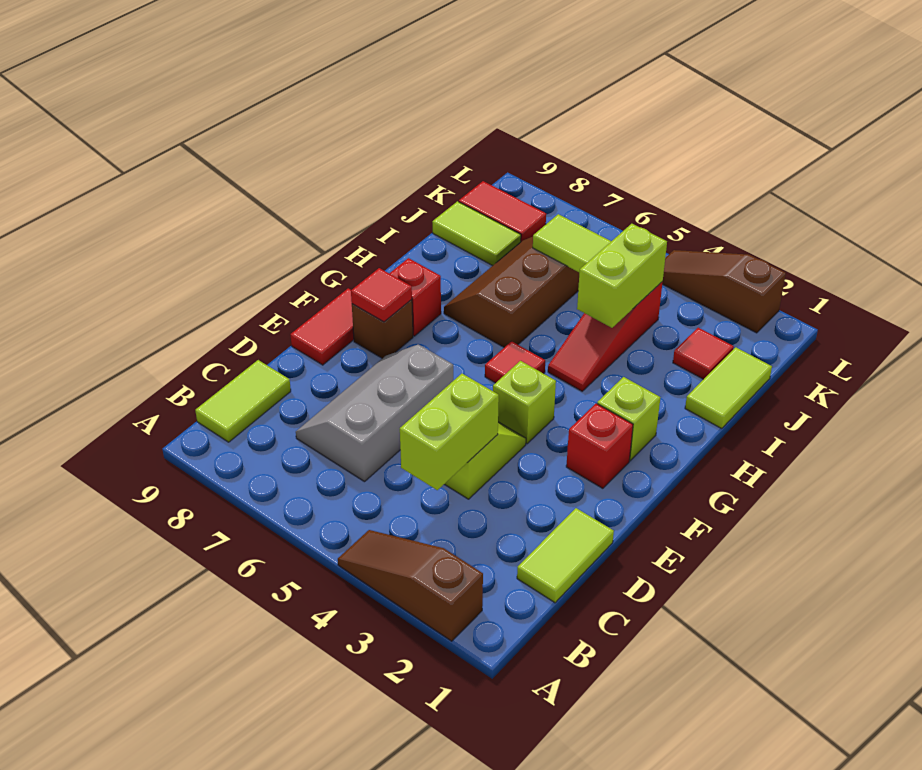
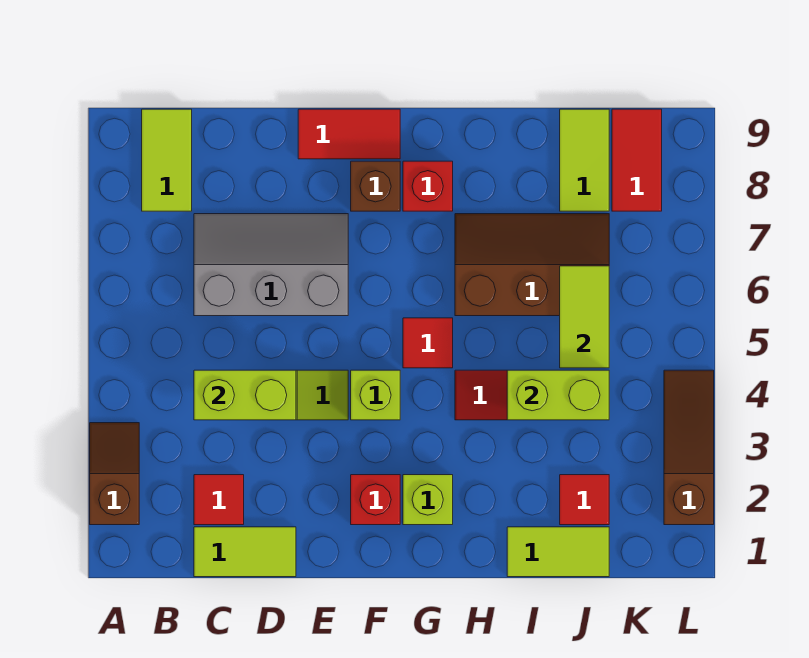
brown slope A2:A4 level 1 top 2 -> brown slope A2:A3 level 1 top 2
lime tile B9:C9 level 1 -> lime tile B8:B9 level 1
red tile F8 level 2 -> red tile C2 level 1

